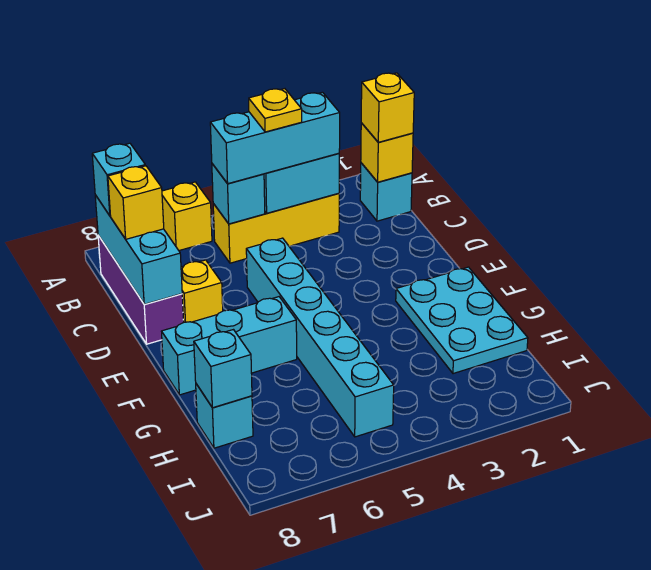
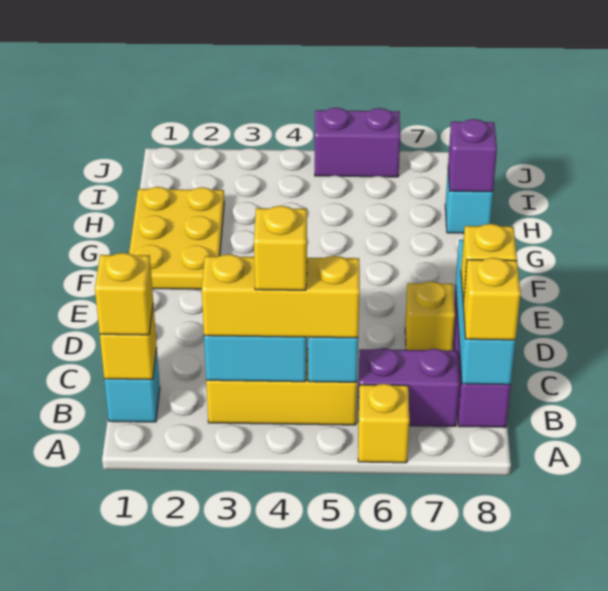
cyan brick B3:B5 level 3 -> yellow brick B3:B5 level 3
yellow plate B4 level 4 -> yellow brick B4 level 4
none -> purple brick B6:B7 level 1
cyan brick B8 level 3 -> yellow brick B8 level 3
cyan brick D5:I5 level 1 -> none
cyan plate F1:H2 level 1 -> yellow plate F1:H2 level 1
cyan brick F6:F8 level 1 -> none
cyan brick H8 level 2 -> purple brick H8 level 2
none -> purple brick J5:J6 level 1

